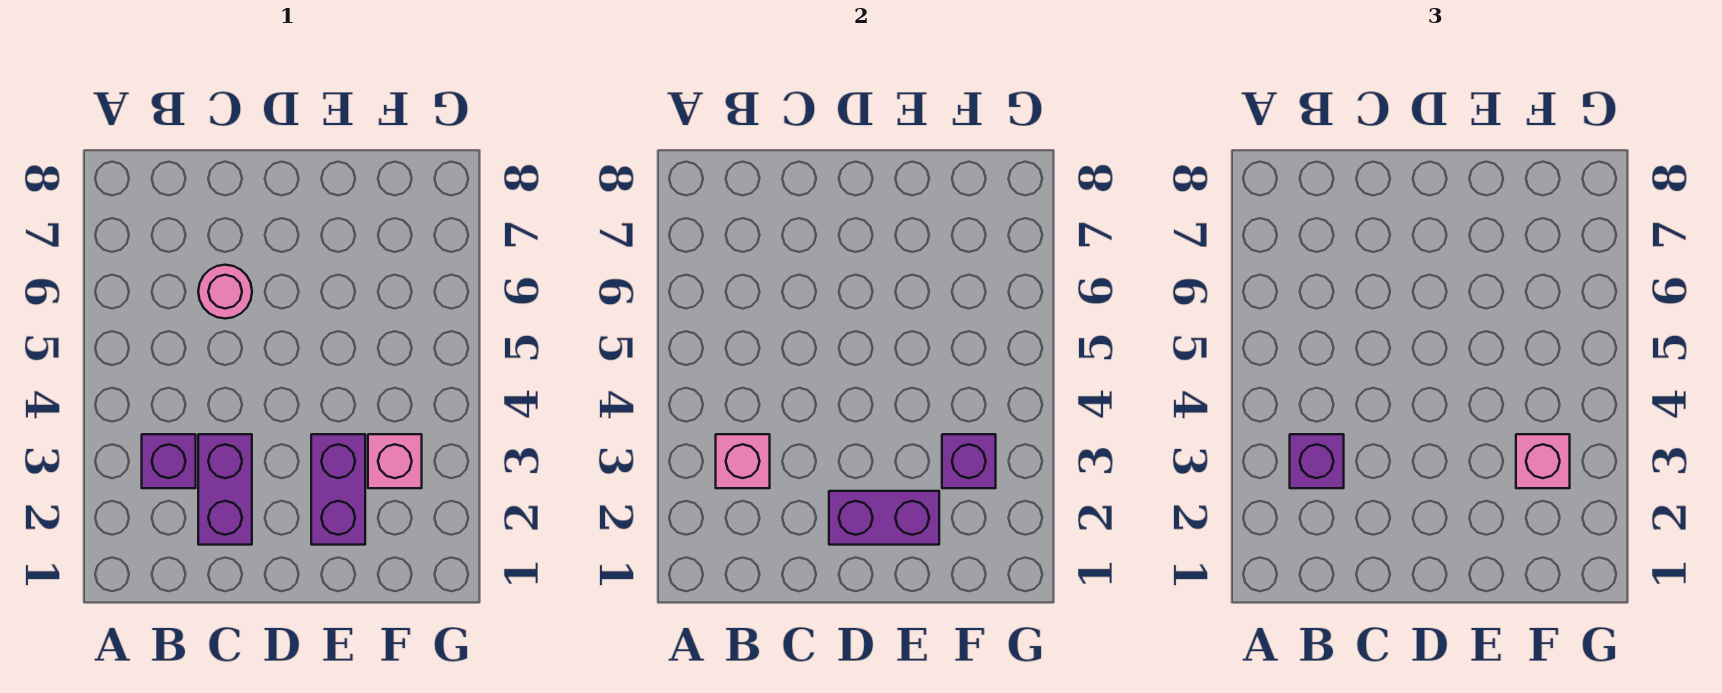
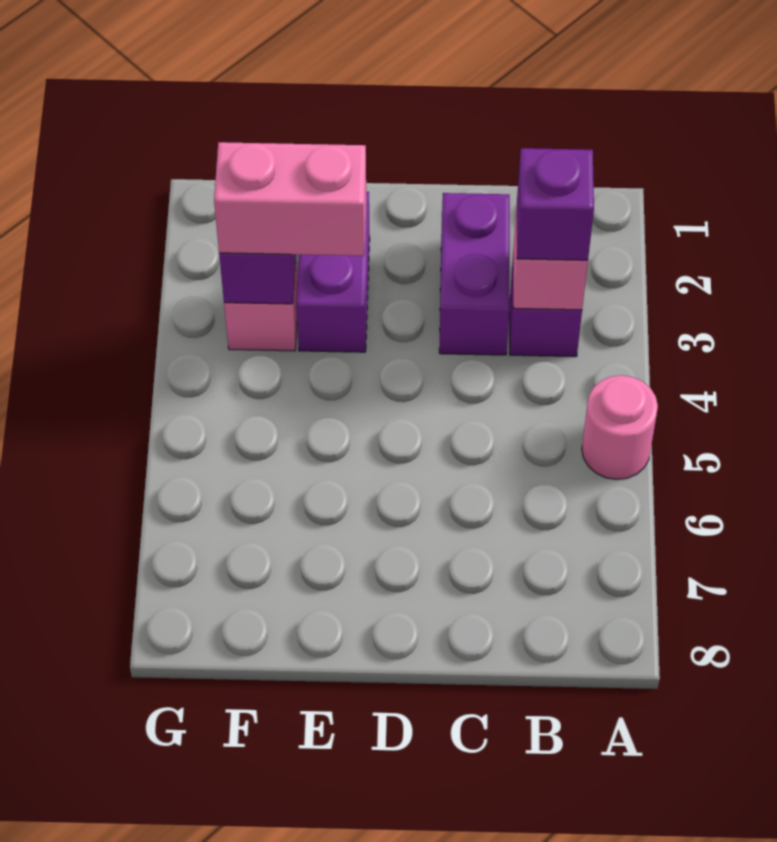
pink round brick C6 level 1 -> pink round brick A5 level 1
purple brick D2:E2 level 2 -> none
pink brick F3 level 3 -> pink brick E3:F3 level 3

